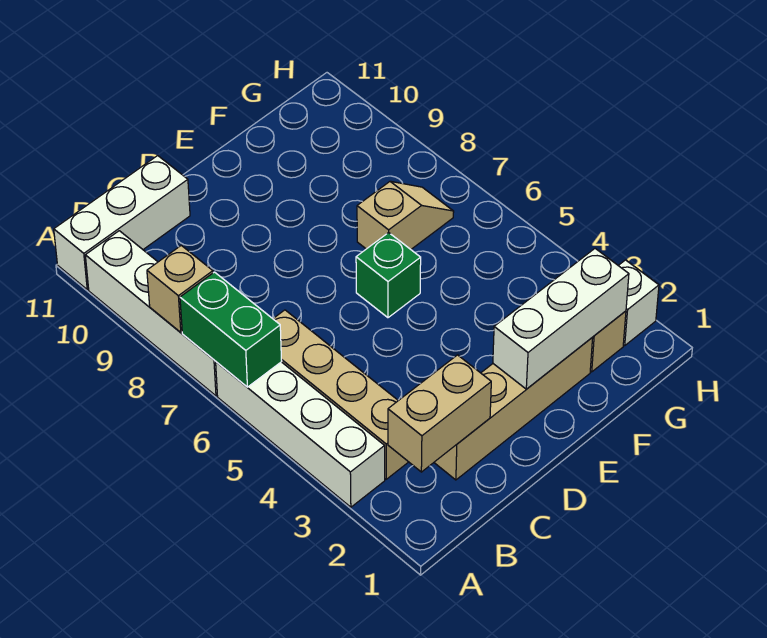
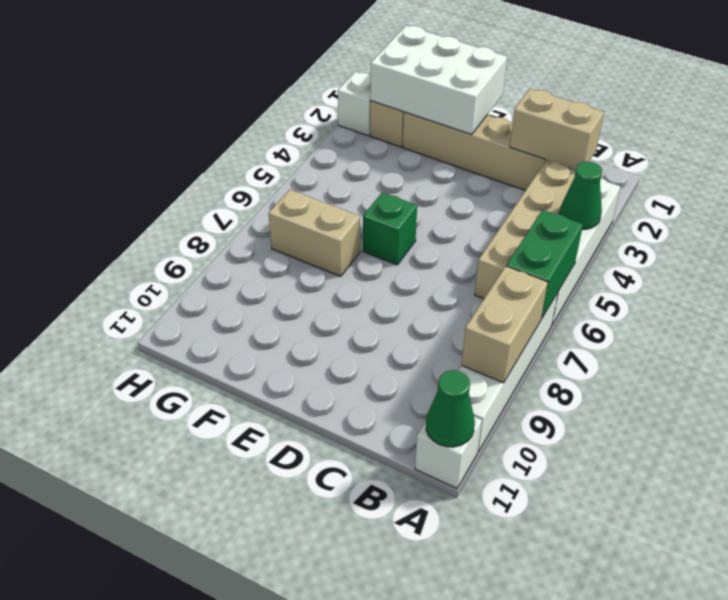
none -> green cone A4 level 2
tan brick A8 level 2 -> tan brick A8:A9 level 2
white brick A11:C11 level 1 -> white brick A11 level 1
none -> green cone A11 level 2
white brick E2:G2 level 2 -> white brick E1:G2 level 2
tan slope F7:G7 level 1 top F -> tan brick F7:G7 level 1

